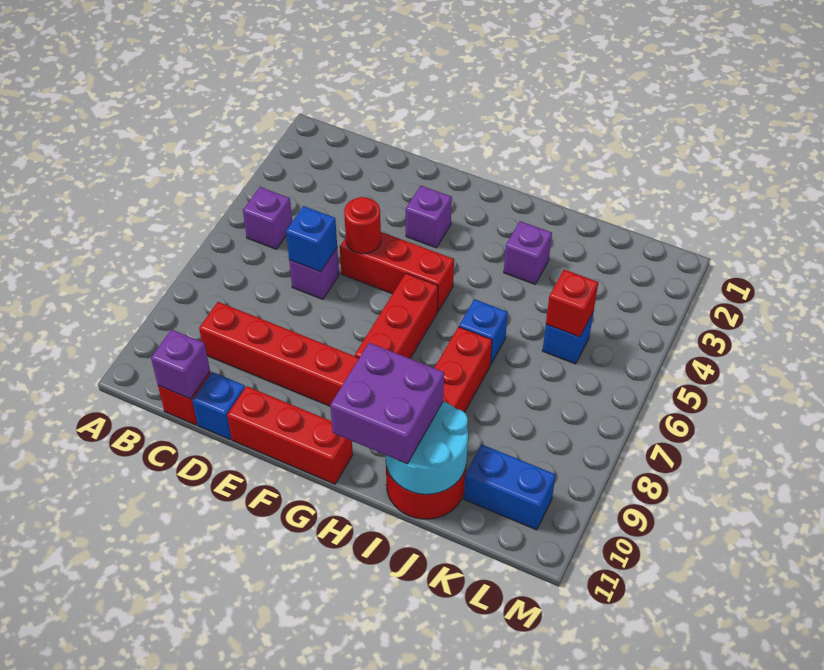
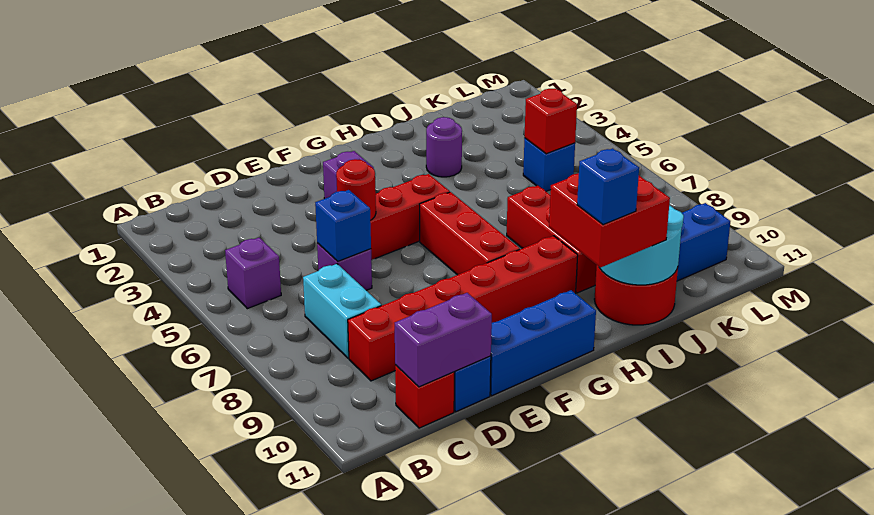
none -> cyan brick C7:C8 level 1
purple brick C11 level 2 -> purple brick C11:D11 level 2
red brick E11:G11 level 1 -> blue brick E11:G11 level 1
purple brick H10:I11 level 3 -> red brick H10:I11 level 3
purple brick I3 level 1 -> purple round brick I3 level 1
blue brick I6 level 1 -> blue brick H11 level 4

